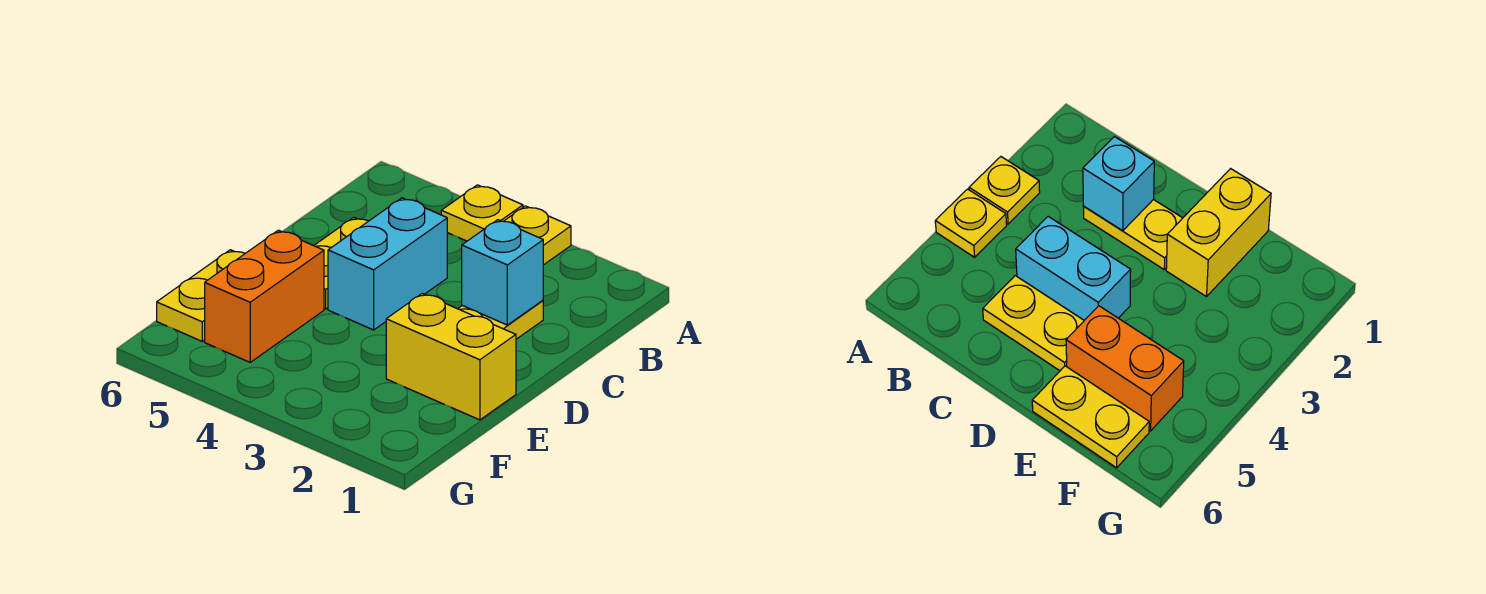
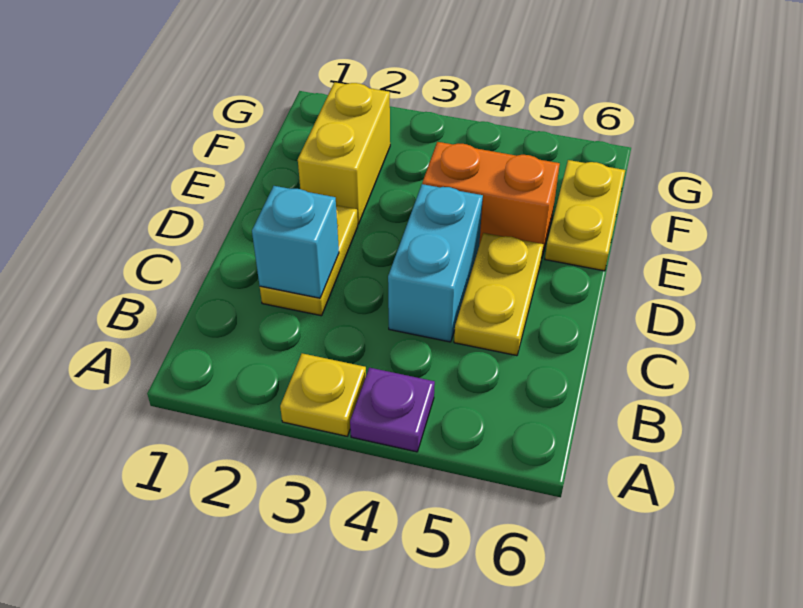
yellow plate A4 level 1 -> purple plate A4 level 1
yellow brick E1:E2 level 1 -> yellow brick E2:F2 level 1
orange brick E5:F5 level 1 -> orange brick E4:E5 level 1

